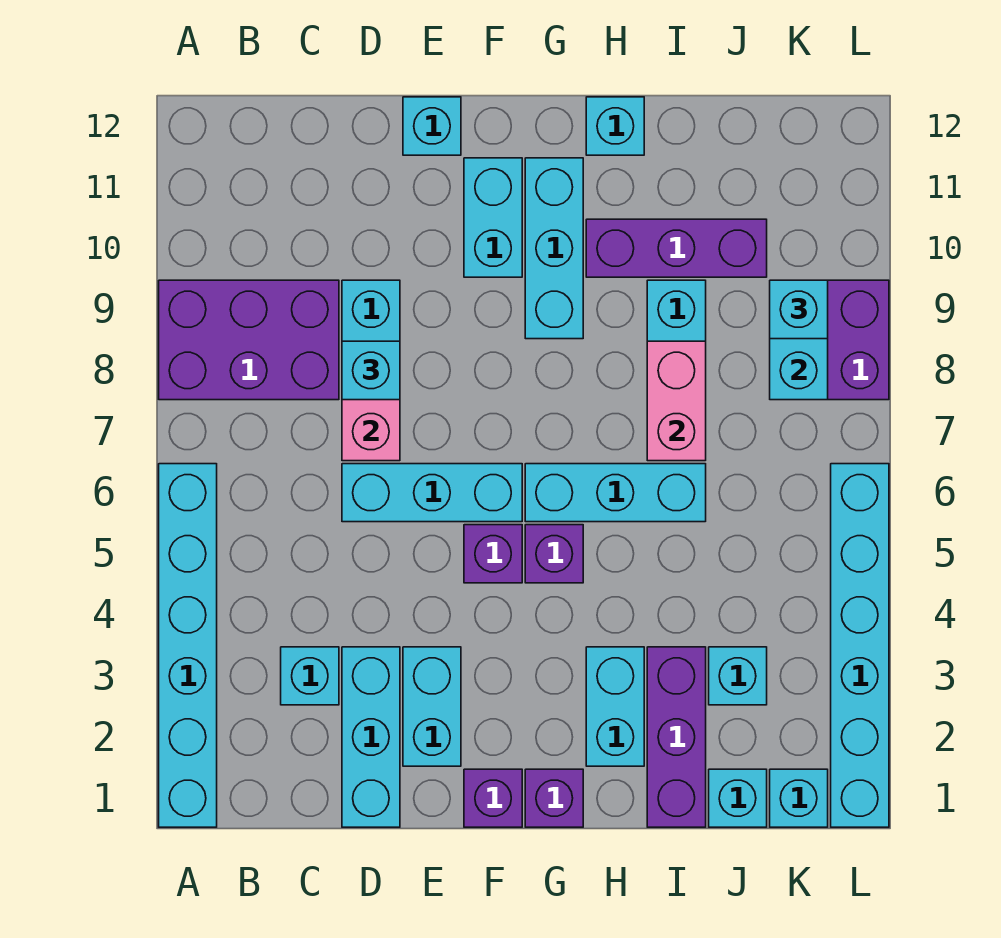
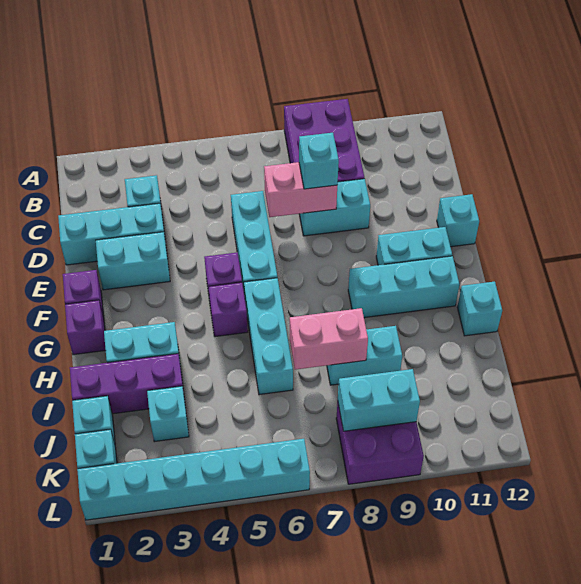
cyan brick A1:A6 level 1 -> none
purple brick H10:J10 level 1 -> none
cyan brick K9 level 3 -> none

